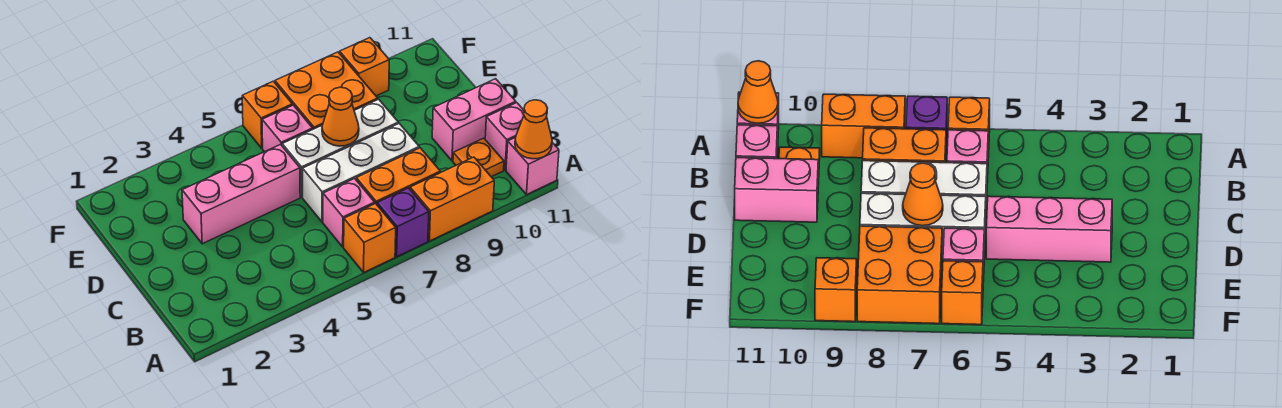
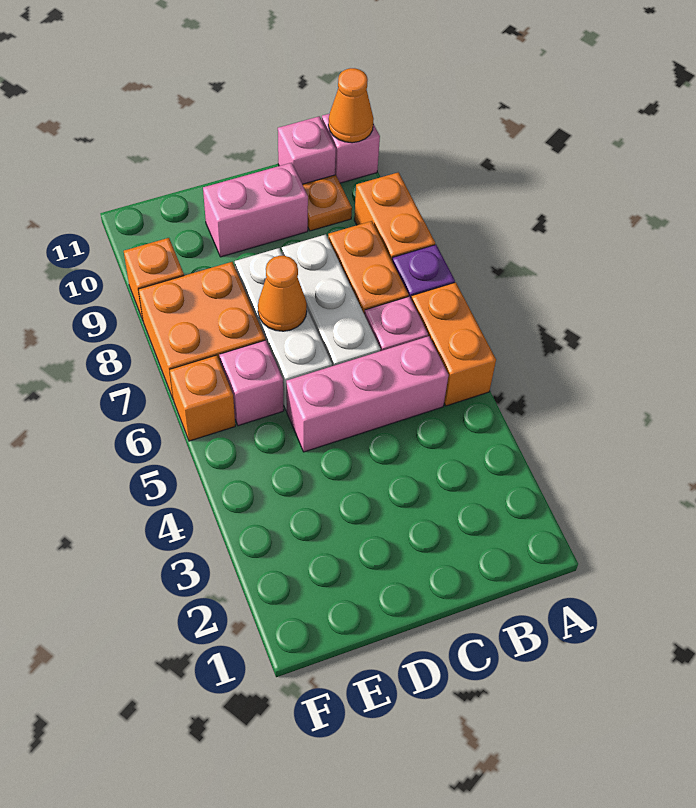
orange brick A6 level 1 -> orange brick A5:A6 level 1
pink brick C10:C11 level 1 -> pink brick C10:D10 level 1
pink brick D3:D5 level 1 -> pink brick B5:D5 level 1

